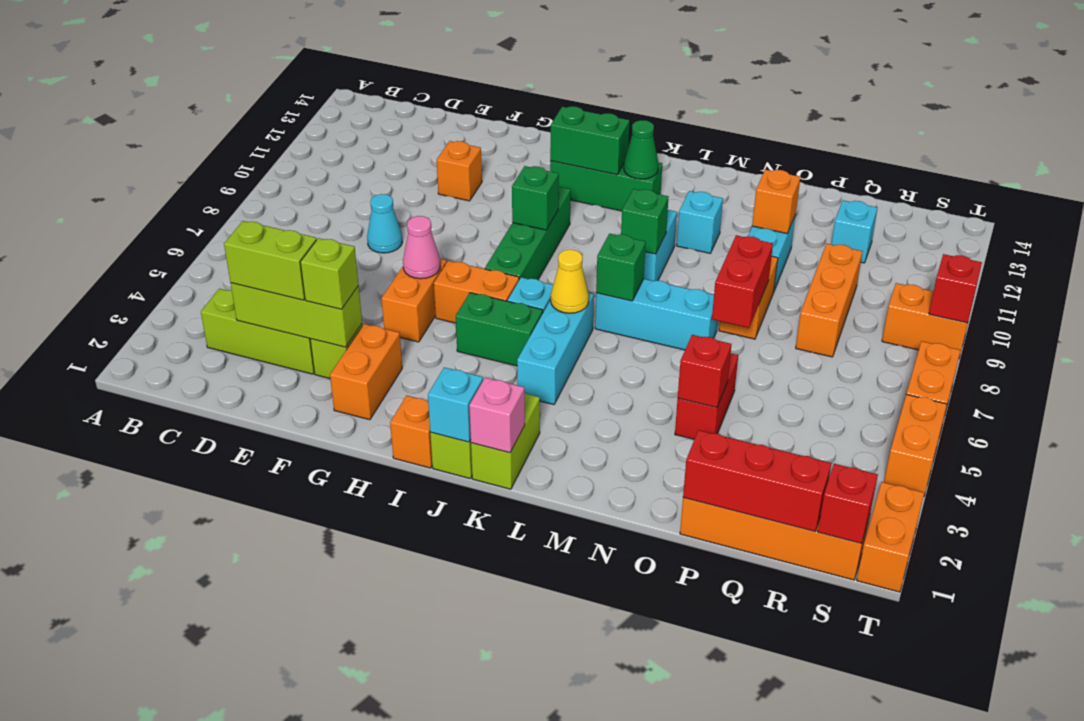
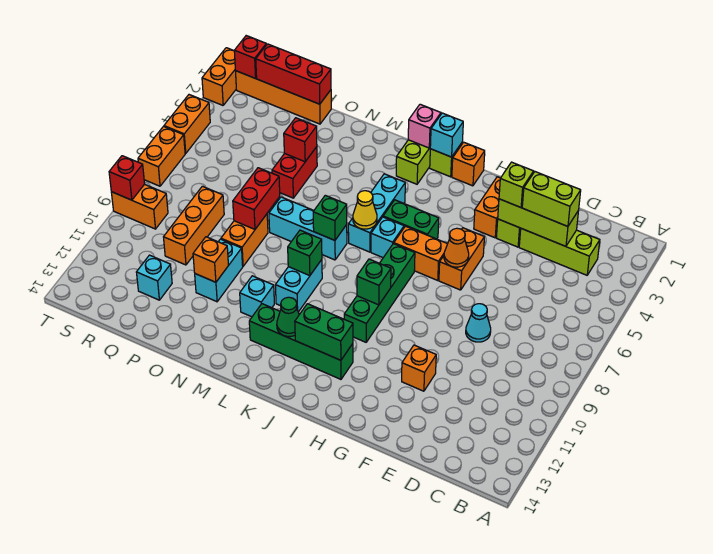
pink cone G6 level 2 -> orange cone G6 level 2
green brick I12:K12 level 1 -> green brick I12:L12 level 1

